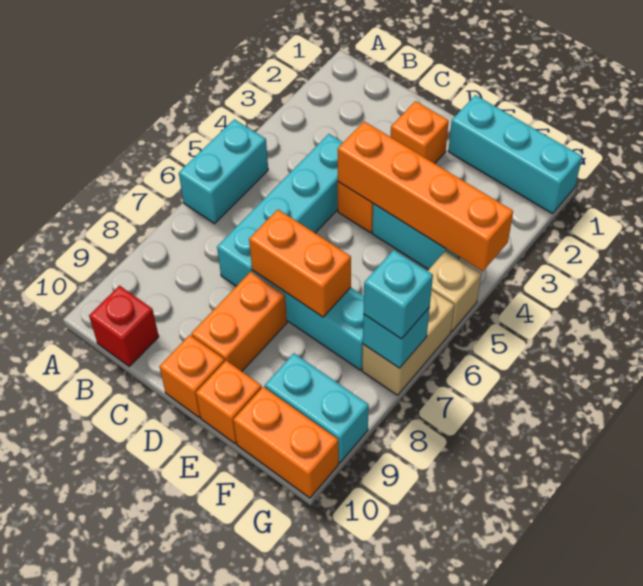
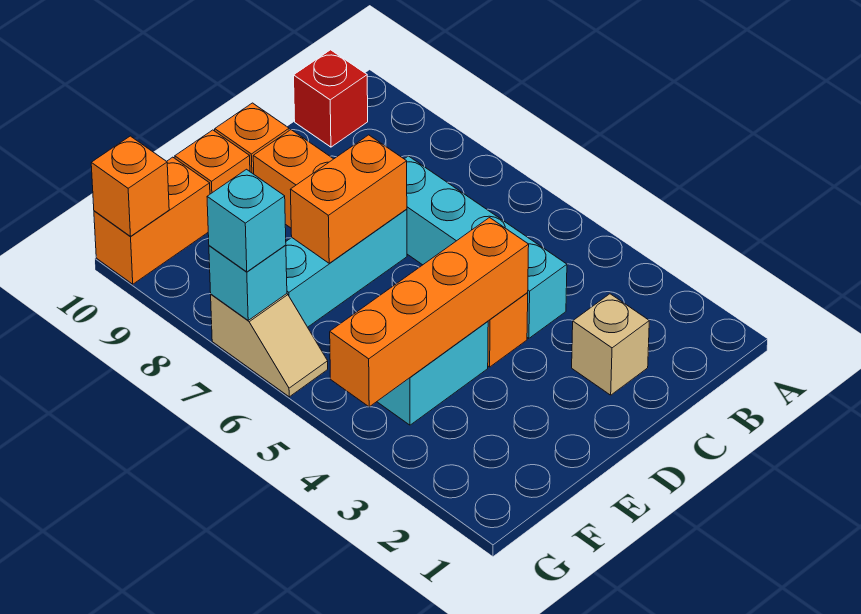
cyan brick A5:A6 level 1 -> none
orange brick D2 level 1 -> orange brick G10 level 2
cyan brick E1:G1 level 1 -> none
cyan brick F9:G9 level 1 -> none
tan brick G5 level 1 -> tan brick C2 level 1
tan brick G6:G7 level 1 -> tan slope G6:G7 level 1 top 7

